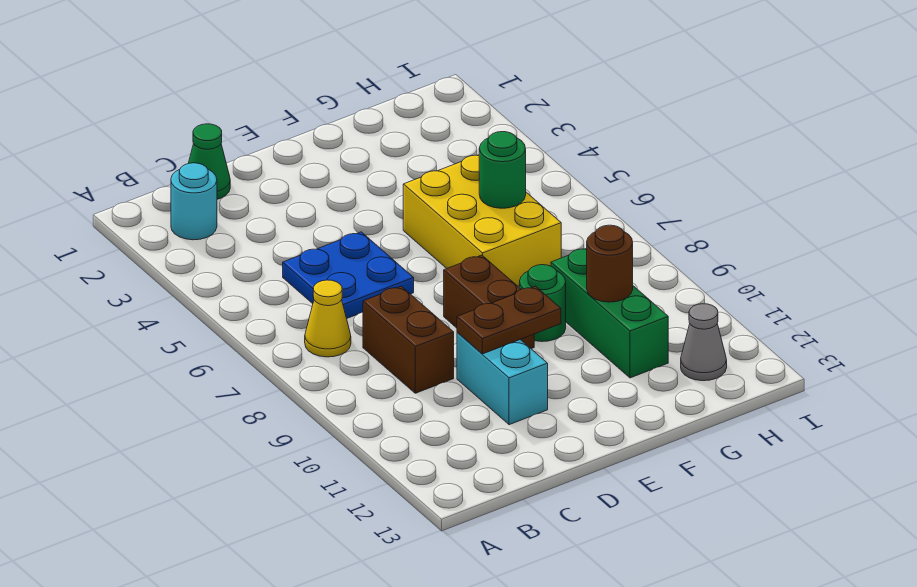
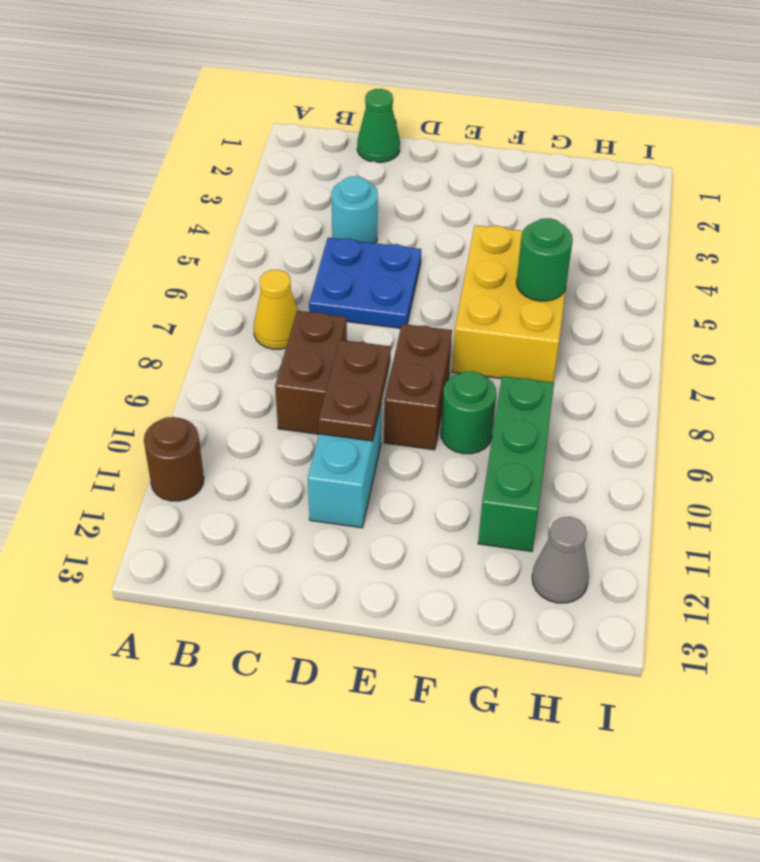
cyan round brick B2 level 1 -> cyan round brick C4 level 1
brown plate D10:E10 level 2 -> brown plate D9:D10 level 2
brown round brick G10 level 2 -> brown round brick A11 level 1

